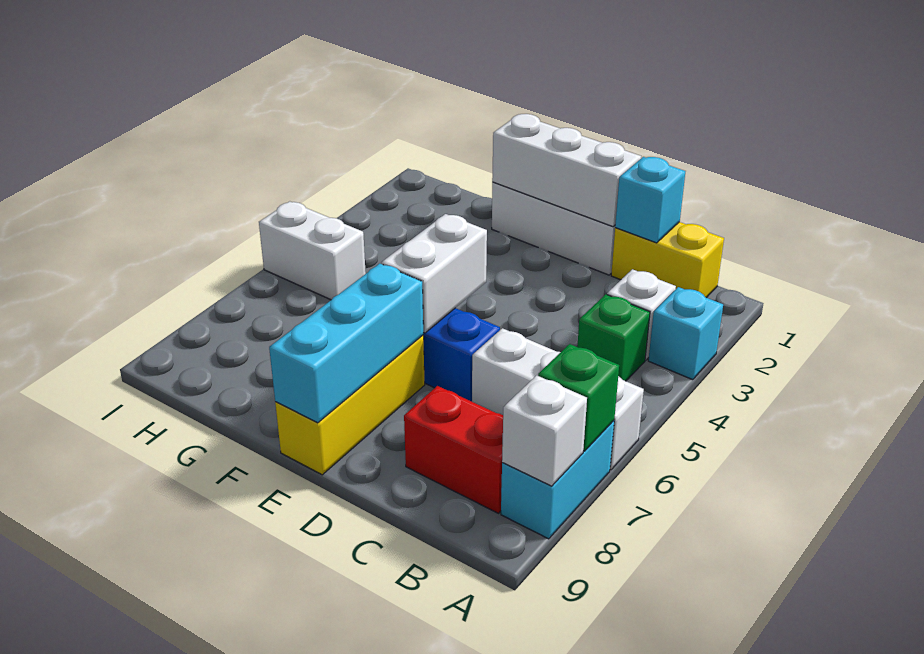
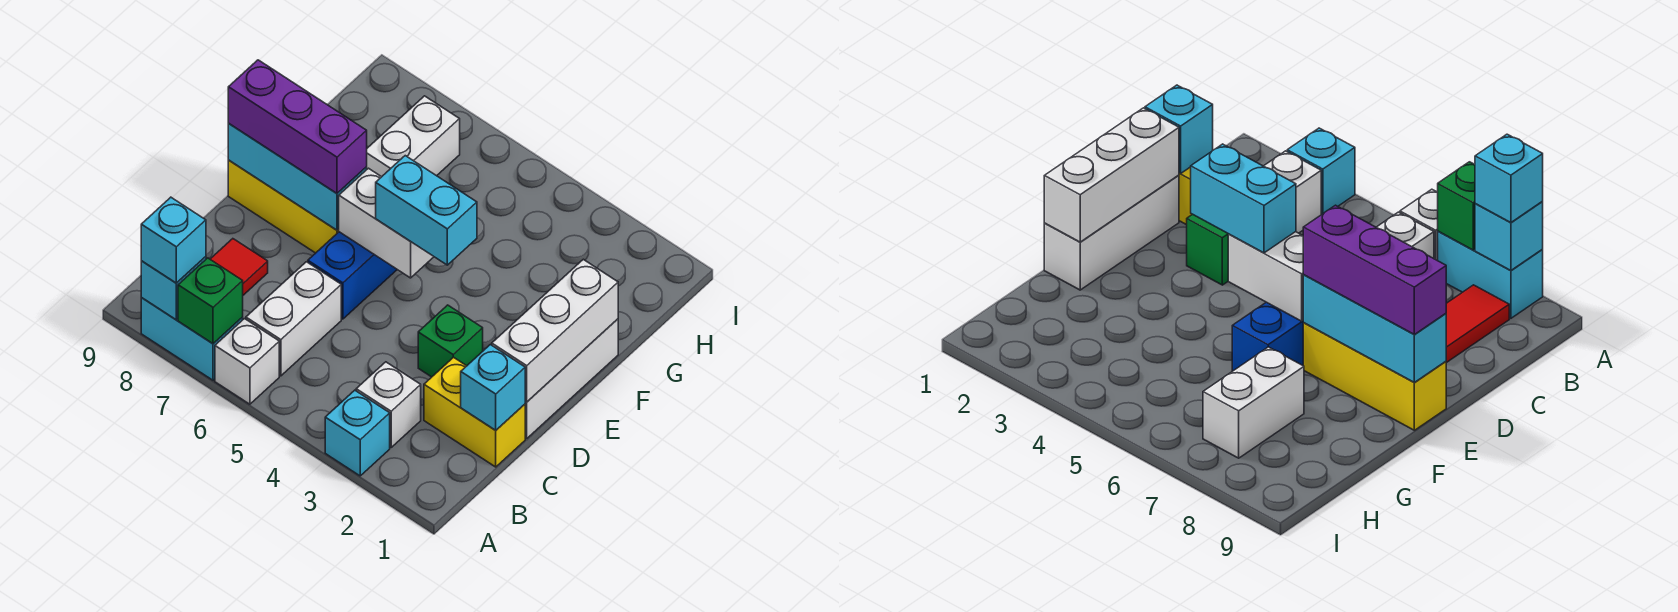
white brick A8 level 2 -> cyan brick A8 level 2
none -> cyan brick A8 level 3
yellow brick B1:C1 level 1 -> yellow brick C1:C2 level 1
green brick B4 level 1 -> green brick D3 level 1
red brick B8:C8 level 1 -> red tile B8:C8 level 1
none -> cyan brick E4:E5 level 3
none -> purple brick E7:E9 level 3
white brick H5:I5 level 1 -> white brick G7:H7 level 1

